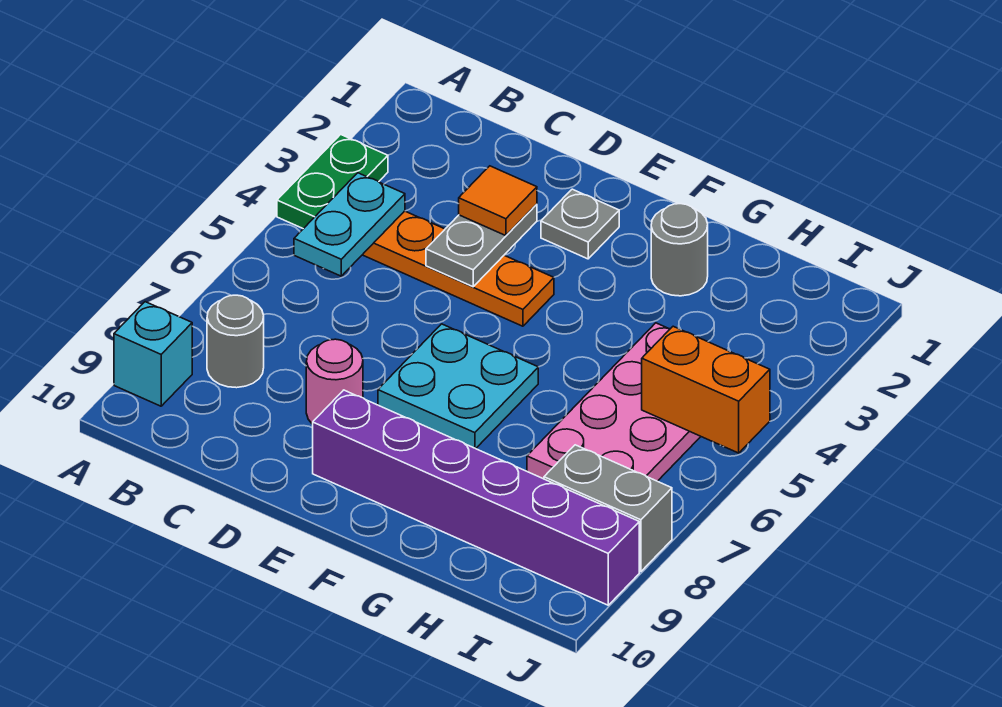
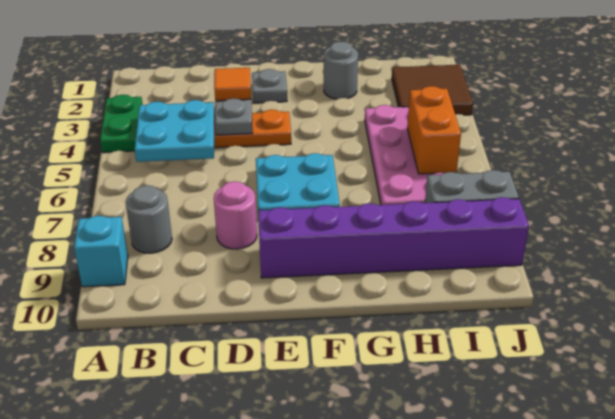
cyan plate B4:B5 level 2 -> cyan plate B4:C5 level 2
none -> brown tile I2:J3 level 1
orange brick I5:J5 level 2 -> orange brick I5:I6 level 2

